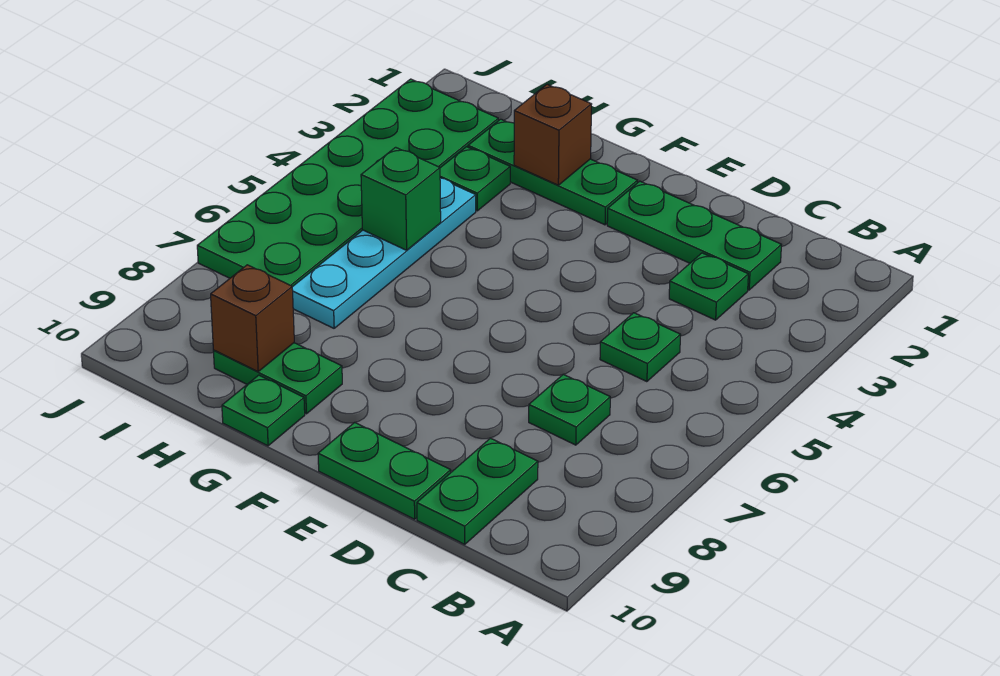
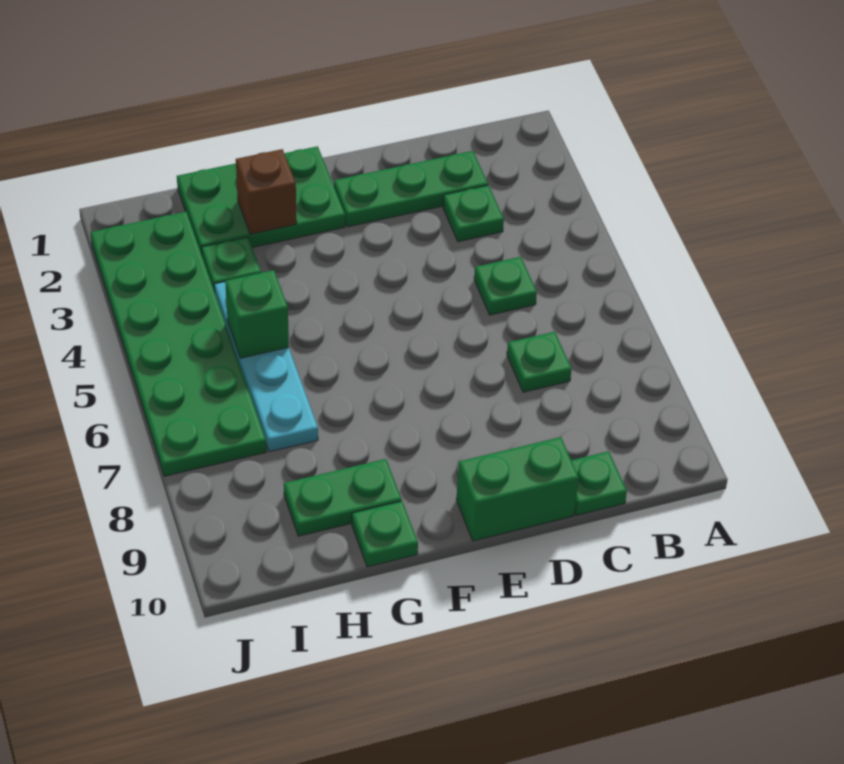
green plate C9:C10 level 1 -> green plate C10 level 1
green plate D10:E10 level 1 -> green brick D10:E10 level 1
green plate F2:H2 level 1 -> green plate F1:H2 level 1
brown brick H9 level 2 -> none

